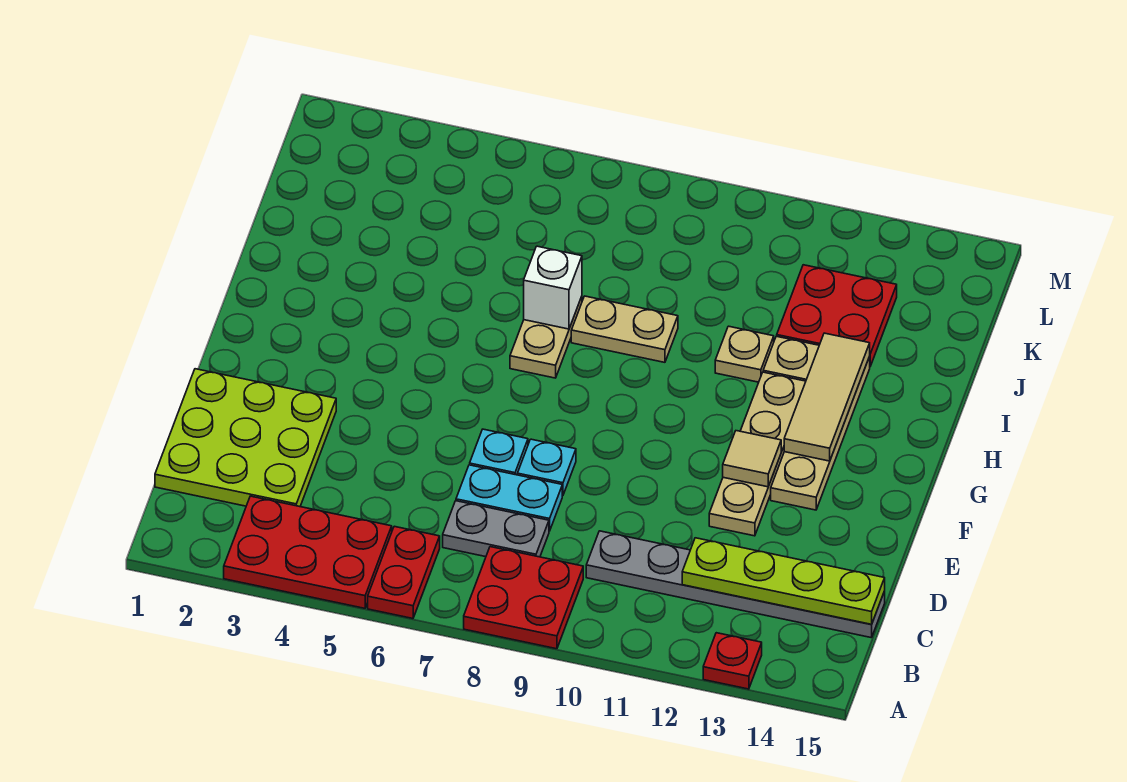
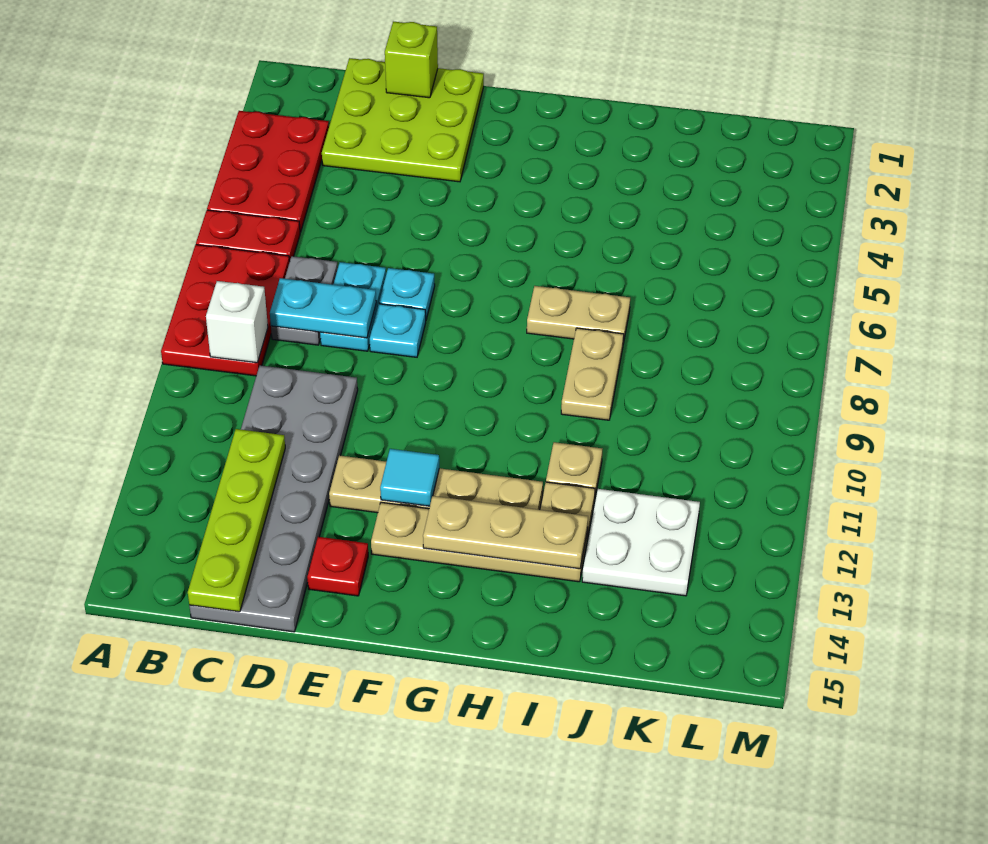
red plate A8:B9 level 1 -> red plate A7:B9 level 1
red plate A13 level 1 -> red plate E14 level 1
none -> cyan plate C8:D8 level 2
grey plate C10:C15 level 1 -> grey plate C10:D15 level 1
none -> lime brick D1 level 2
tan tile F12 level 2 -> cyan tile F12 level 2
tan tile G13:I13 level 2 -> tan plate G13:I13 level 2
white brick I7 level 2 -> white brick B9 level 2
red plate J12:K13 level 1 -> white plate J12:K13 level 1

